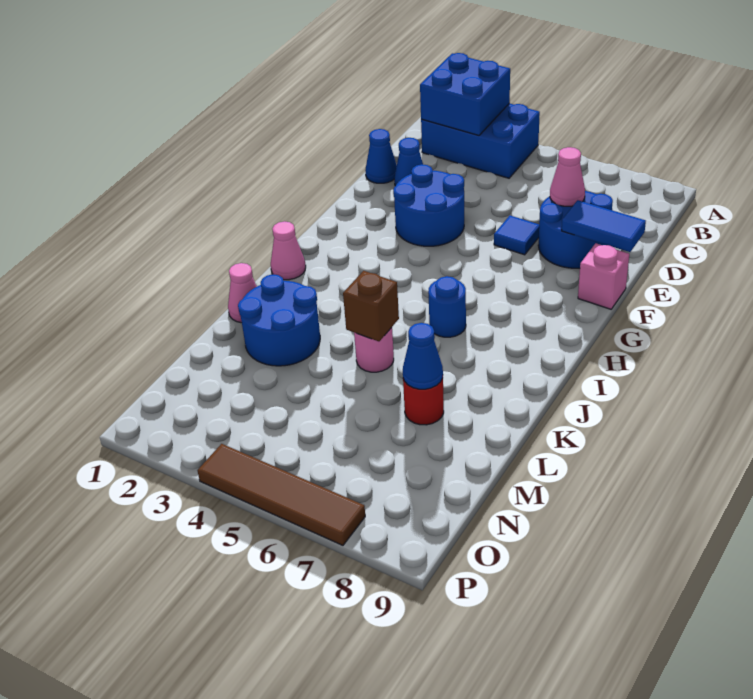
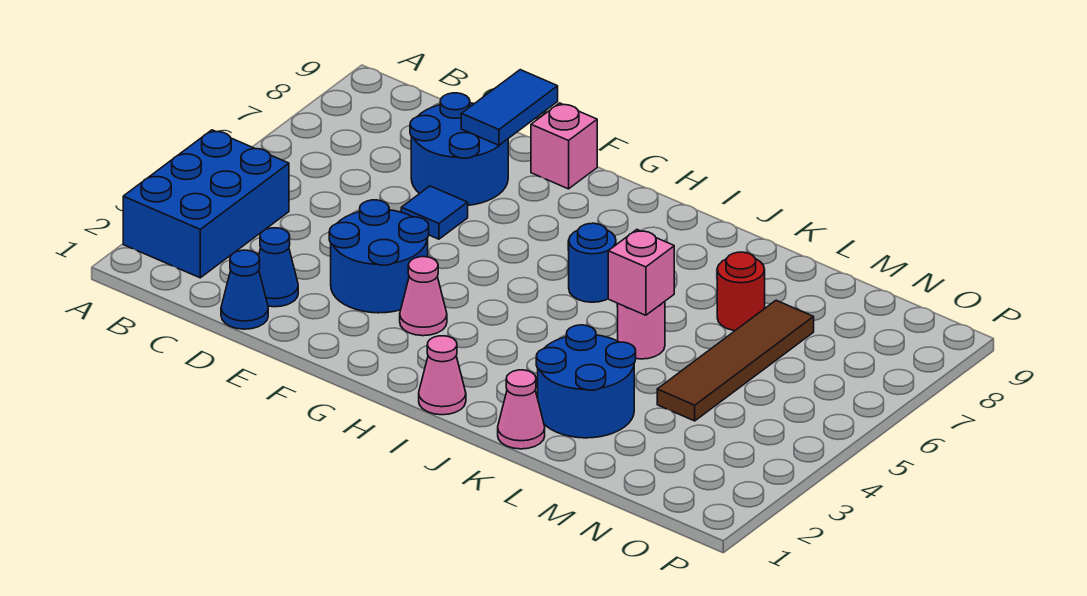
blue brick A2:B3 level 2 -> none
pink cone D7 level 2 -> pink cone G3 level 1
brown brick K5 level 2 -> pink brick K5 level 2
blue cone L7 level 2 -> none
brown tile P4:P7 level 1 -> brown tile M4:M7 level 1

